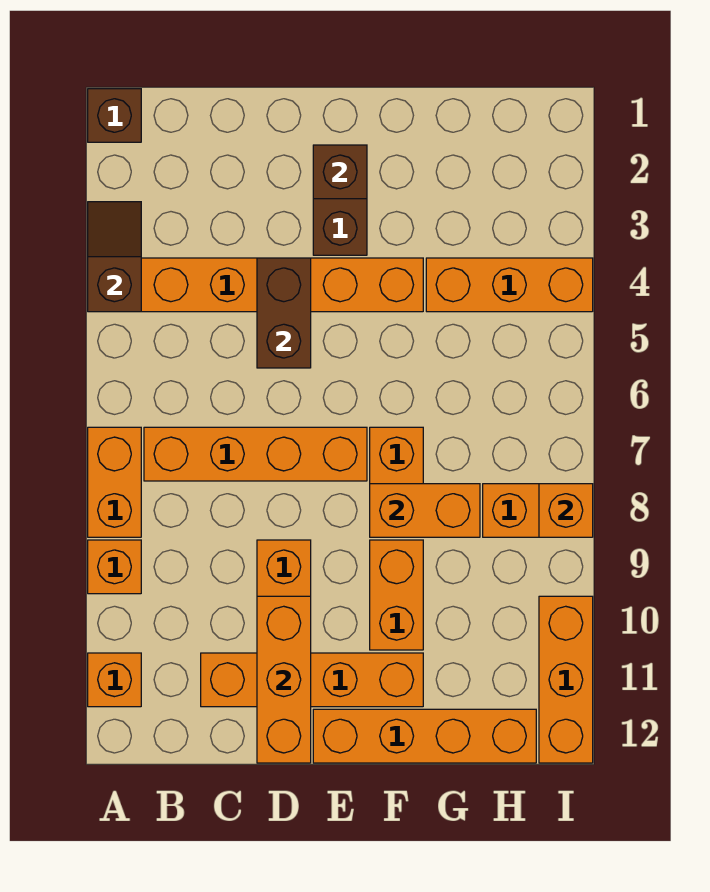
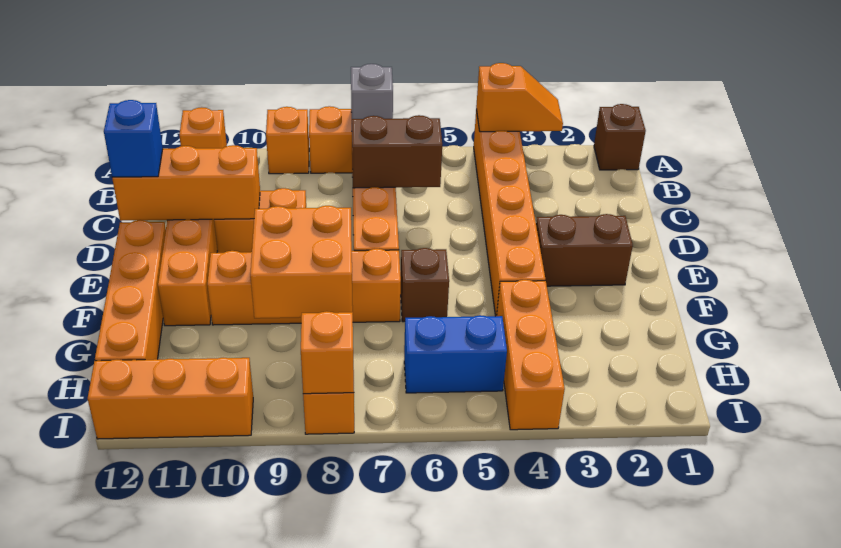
brown slope A3:A4 level 2 top 4 -> orange slope A3:A4 level 2 top 4
none -> grey brick A7 level 2
brown brick D4:D5 level 2 -> brown brick C6:C7 level 2
none -> blue brick D12 level 3
brown brick E2 level 2 -> brown brick F6 level 1
orange brick F8:G8 level 2 -> orange brick F8:G9 level 2
none -> blue brick H5:H6 level 1

